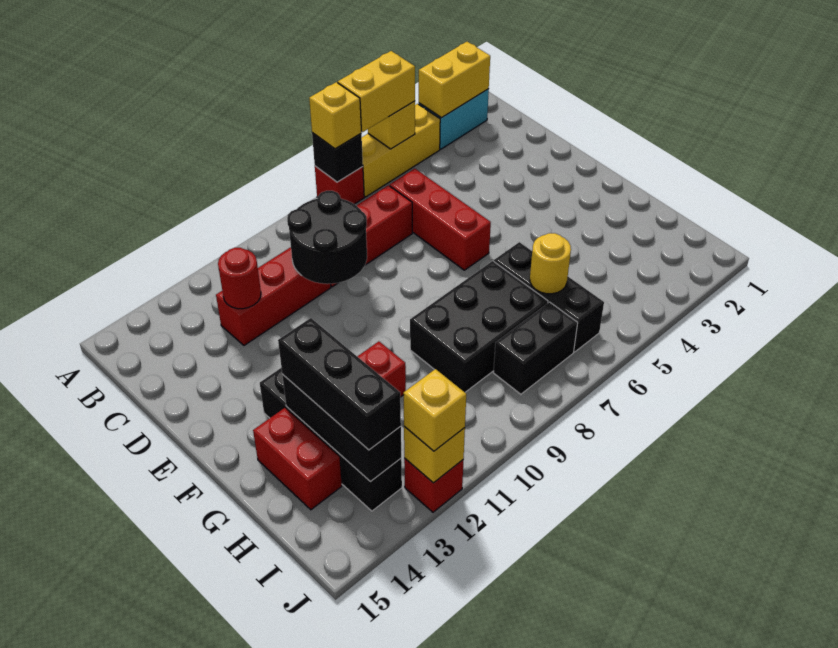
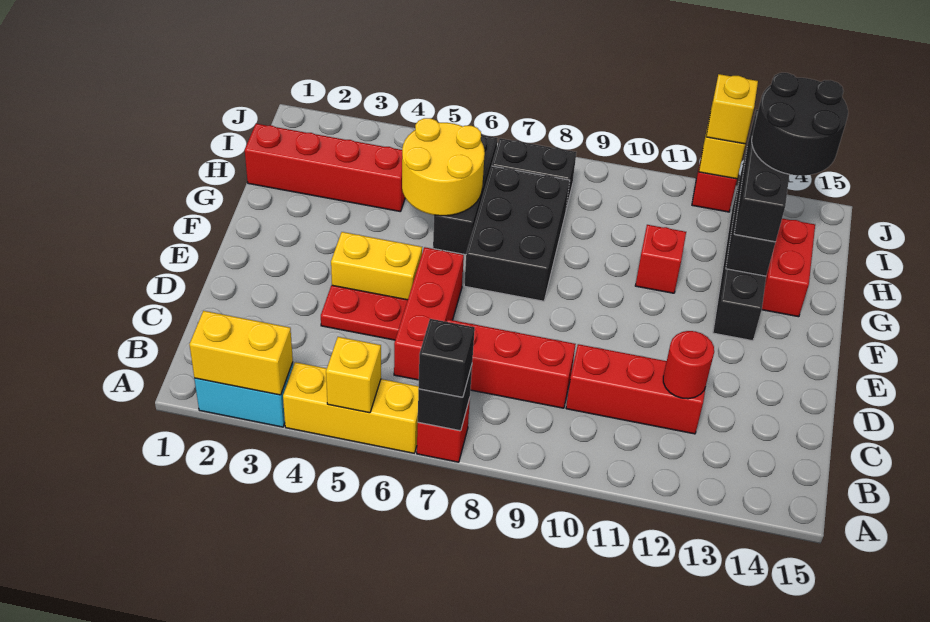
yellow brick A5:A6 level 3 -> yellow brick E4:E5 level 1
yellow brick A7 level 3 -> black brick A7 level 3
black round brick C9:D10 level 2 -> black round brick H13:I14 level 4
none -> red plate D4:D5 level 1
black brick G7:H9 level 1 -> black brick F7:H8 level 1
none -> red brick H1:H4 level 1
yellow round brick H6 level 2 -> yellow round brick G5:H6 level 2

